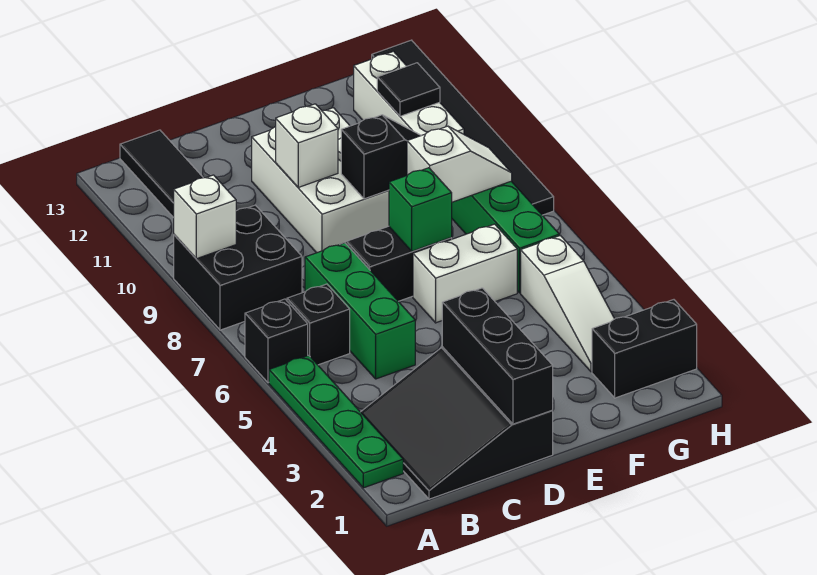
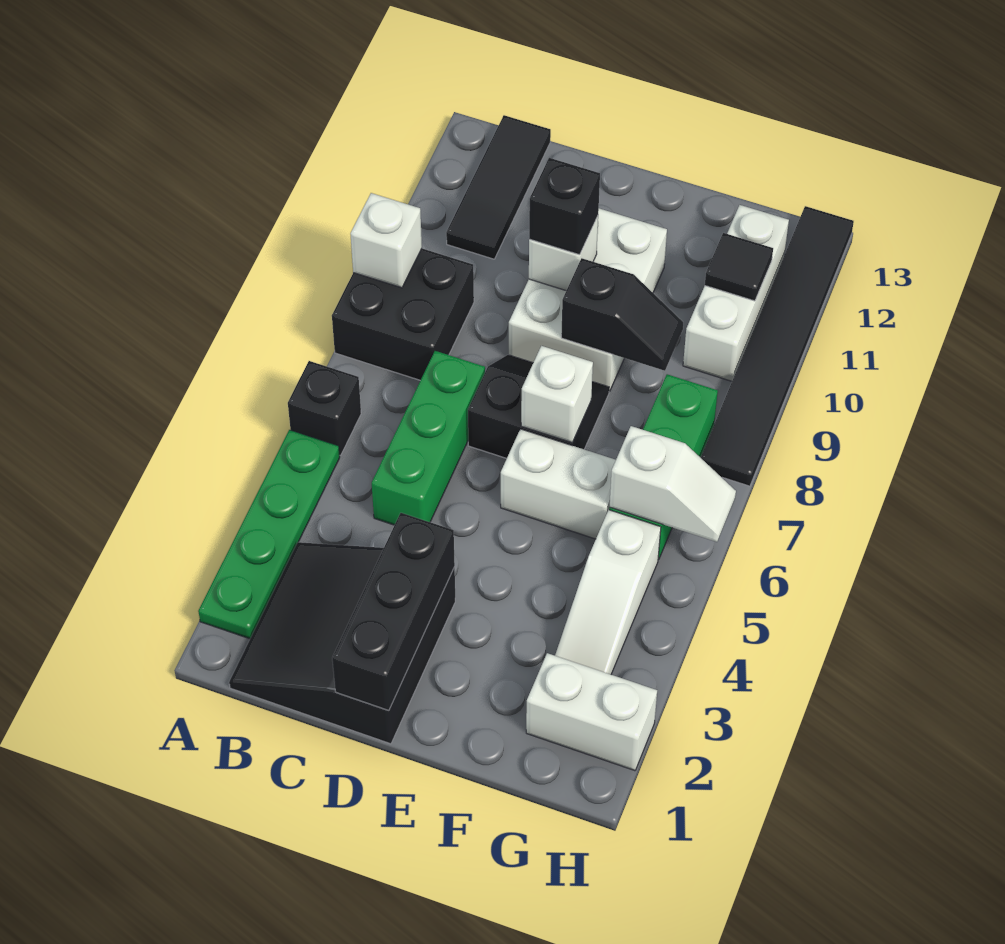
black brick B6 level 1 -> black brick D10 level 3
green brick E7 level 2 -> white brick E7 level 2
white slope F8:G8 level 2 top F -> white slope G6:H6 level 2 top G
black brick G2:H2 level 1 -> white brick G2:H2 level 1

